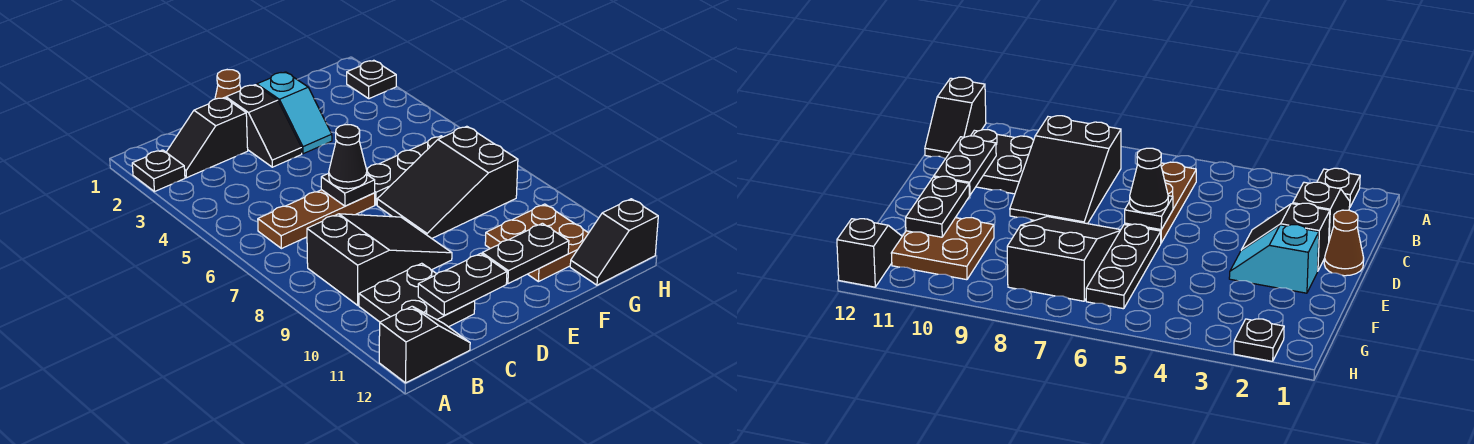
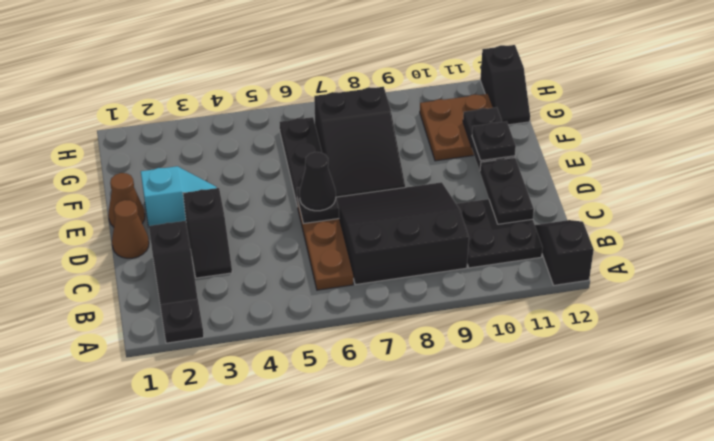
black slope B8:D9 level 1 top B -> black slope B7:D9 level 1 top B
black slope D2:D3 level 1 top 2 -> black slope C3:D3 level 1 top D
none -> brown cone E1 level 1
black plate H2 level 1 -> black plate E11 level 3

